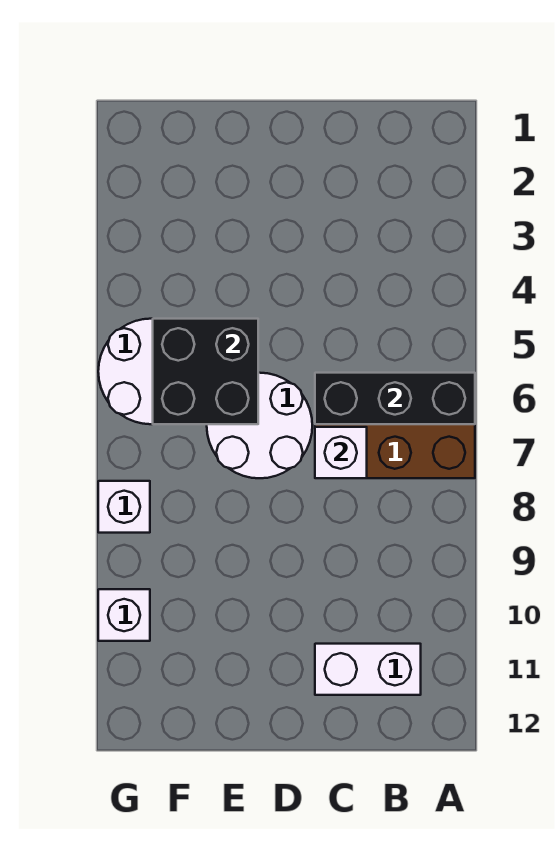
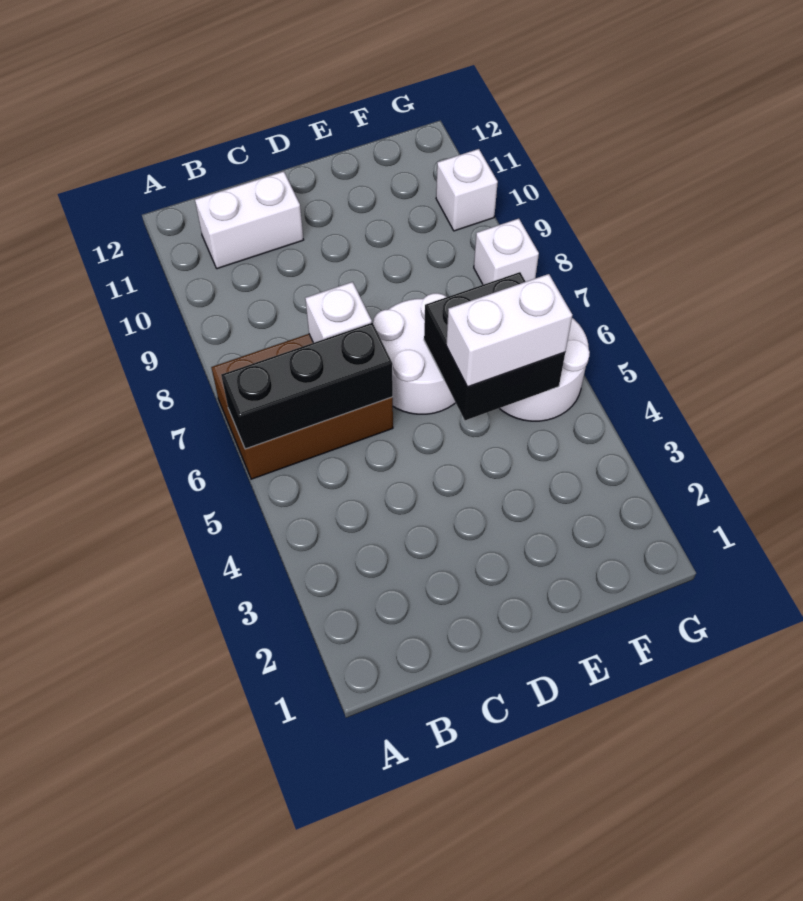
none -> white brick E5:F5 level 3

